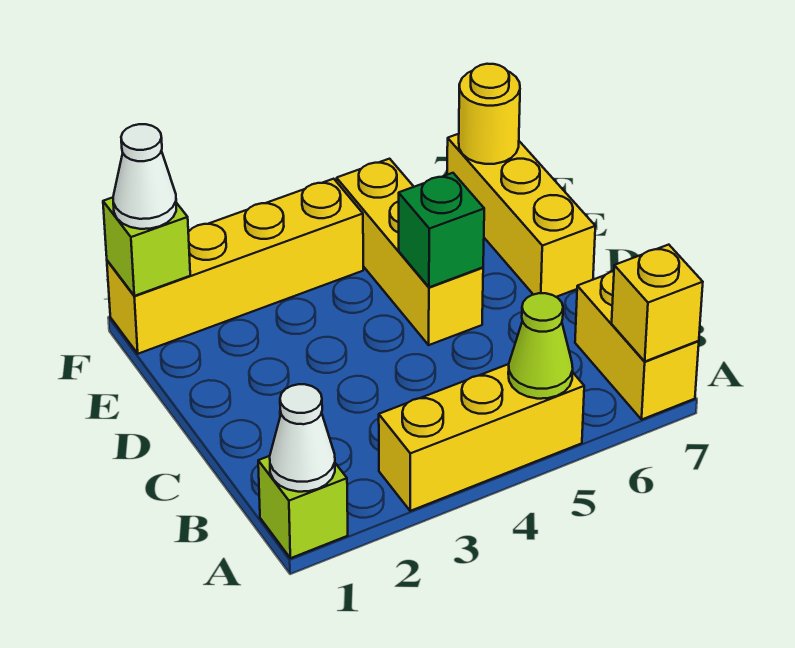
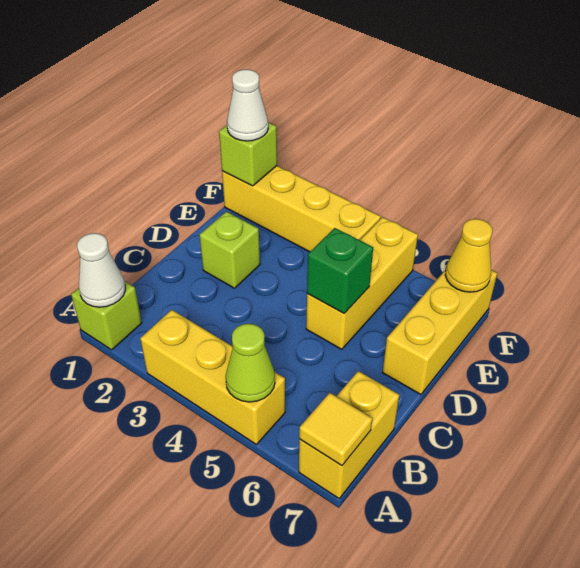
yellow brick A7 level 2 -> yellow tile A7 level 2
none -> lime brick D2 level 1
yellow round brick F7 level 2 -> yellow cone F7 level 2

